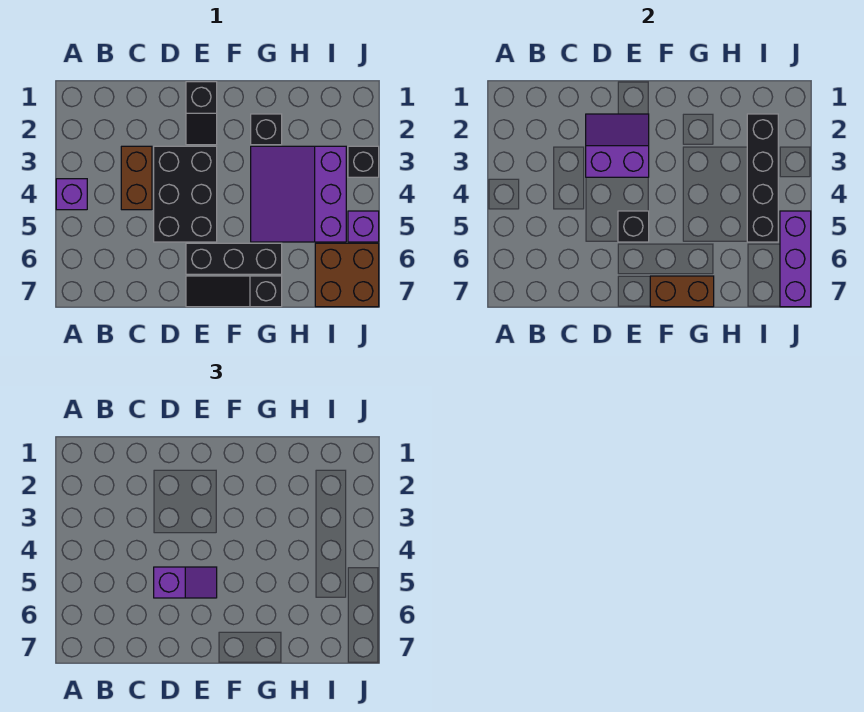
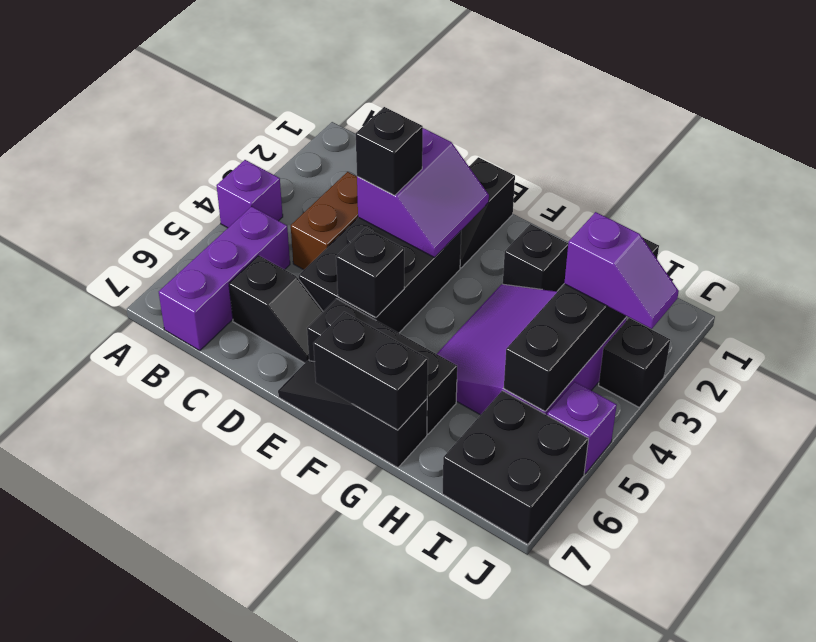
none -> black slope C6:D6 level 1 top C
purple slope D2:E3 level 2 top 3 -> purple slope D2:E3 level 2 top D
none -> black brick D3 level 3
purple slope D5:E5 level 3 top D -> purple slope I3:J3 level 3 top I
brown brick F7:G7 level 2 -> black brick F7:G7 level 2
brown brick I6:J7 level 1 -> black brick I6:J7 level 1
purple brick J5:J7 level 2 -> purple brick B5:B7 level 1

